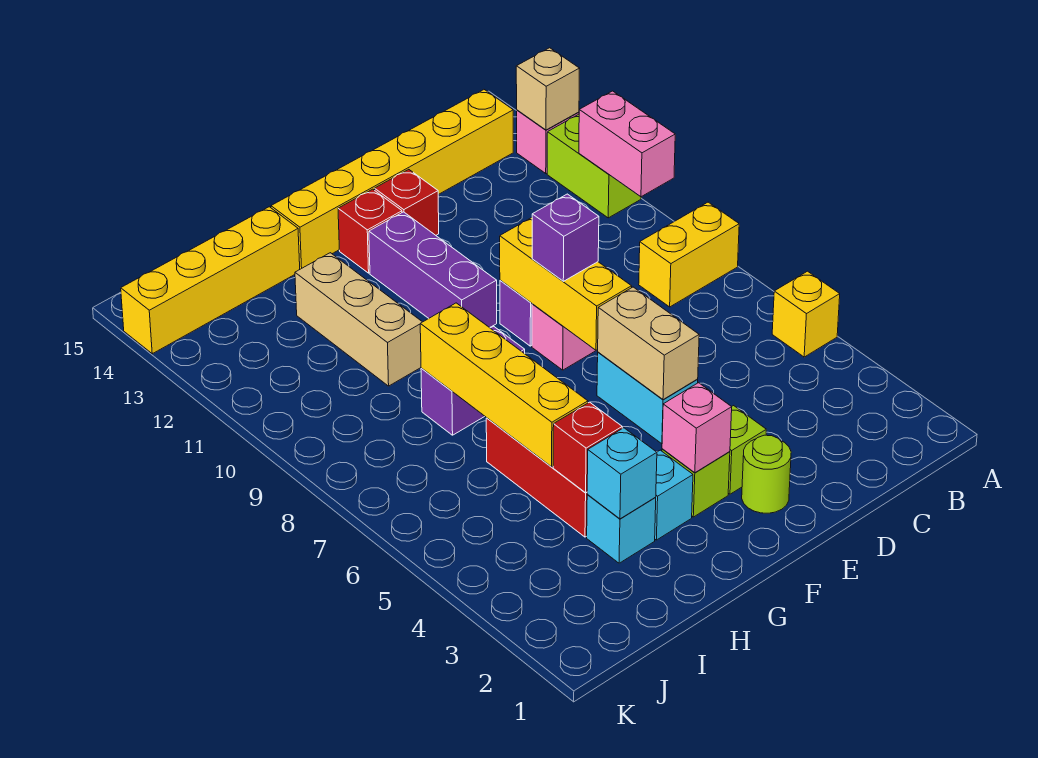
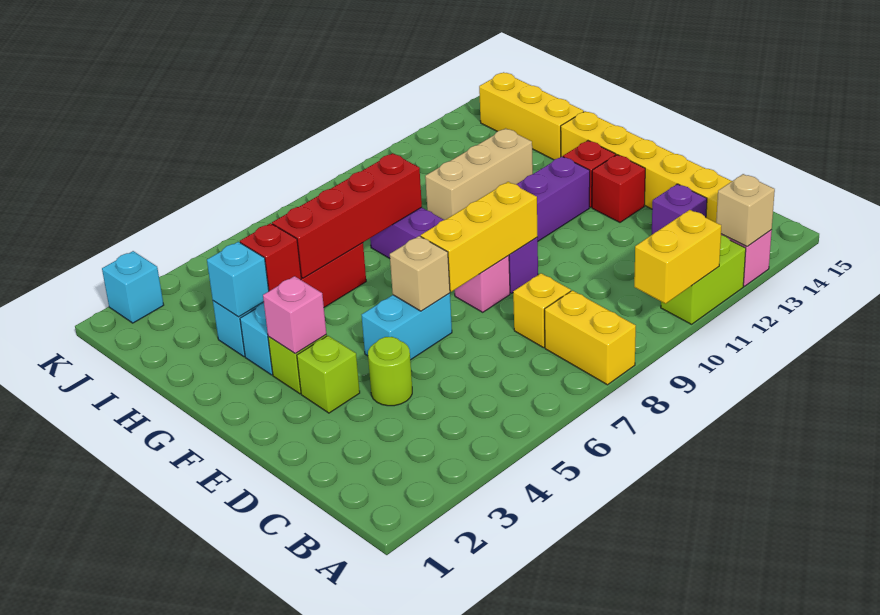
yellow brick A5 level 1 -> yellow brick C8 level 1
pink brick A10:A11 level 2 -> yellow brick A10:A11 level 2
lime round brick E2 level 1 -> lime round brick D4 level 1
tan brick E5:E6 level 2 -> tan brick E6 level 2
purple brick E8 level 3 -> purple brick C13 level 1
yellow brick H5:H8 level 2 -> red brick H5:H8 level 2
yellow brick H14:K14 level 1 -> yellow brick H14:J14 level 1
none -> cyan brick K2 level 1

